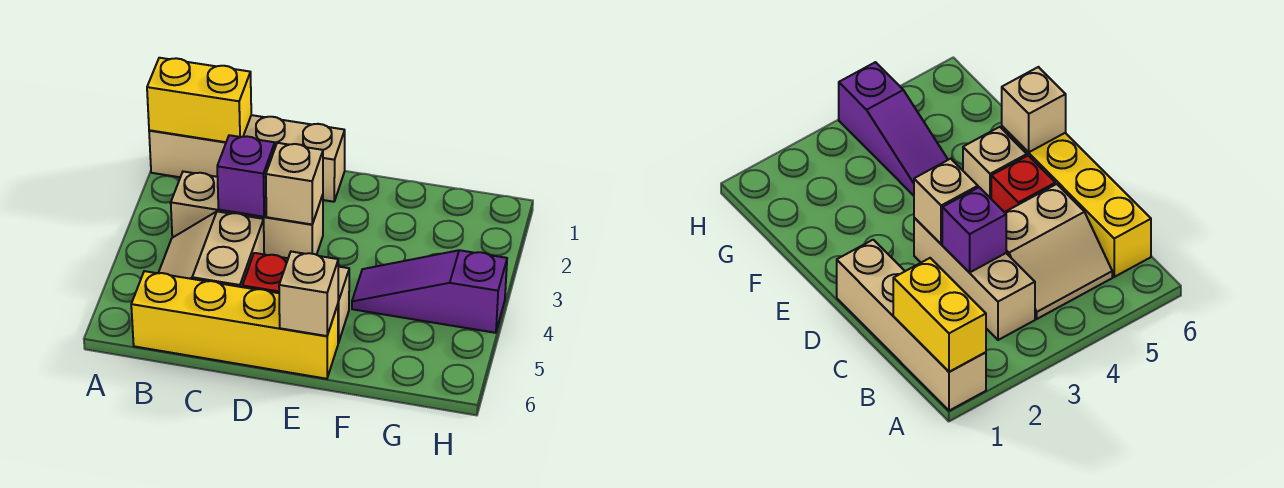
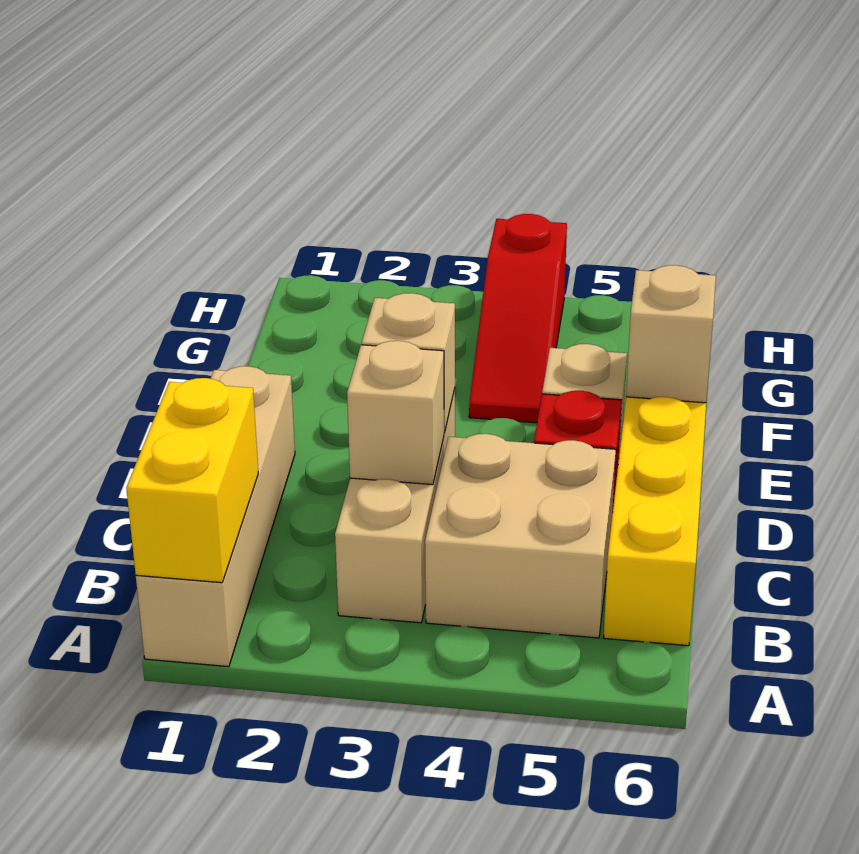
tan slope B4:C5 level 1 top C -> tan brick B4:C5 level 1
purple brick C3 level 2 -> tan brick C3 level 2
purple slope F4:H4 level 1 top H -> red slope F4:H4 level 1 top H

